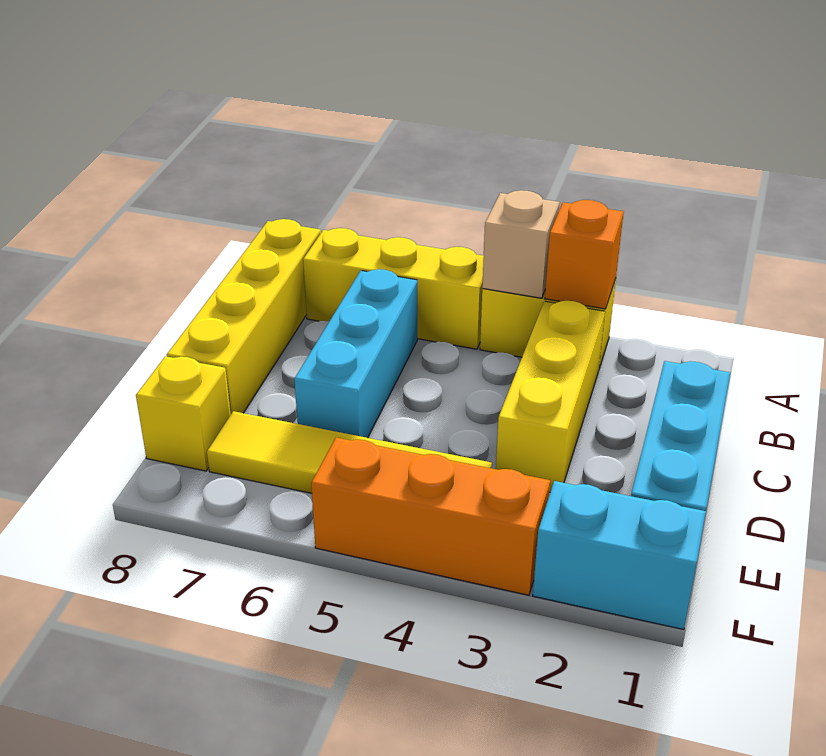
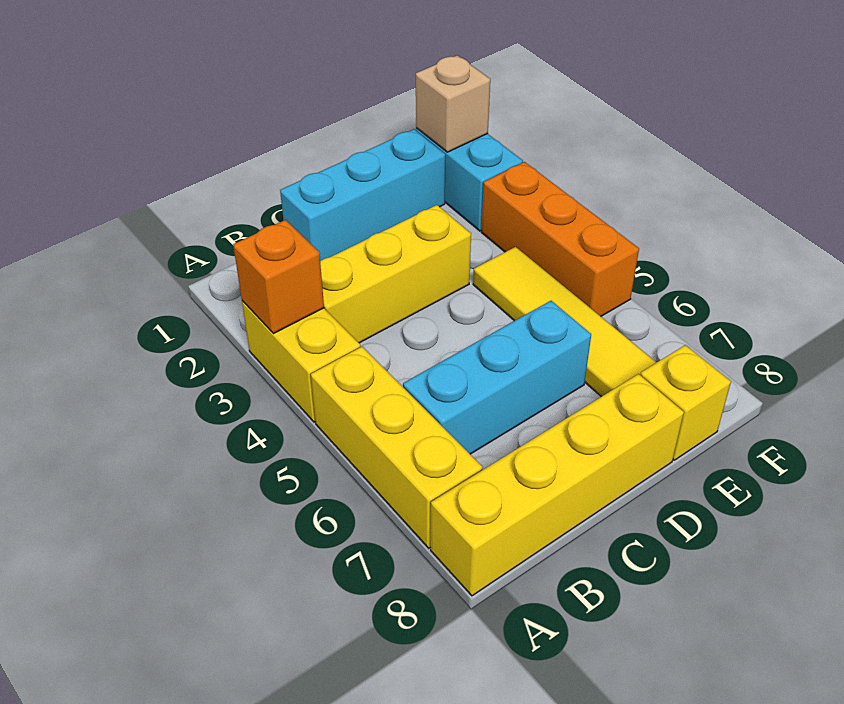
tan brick A4 level 2 -> tan brick F1 level 2

